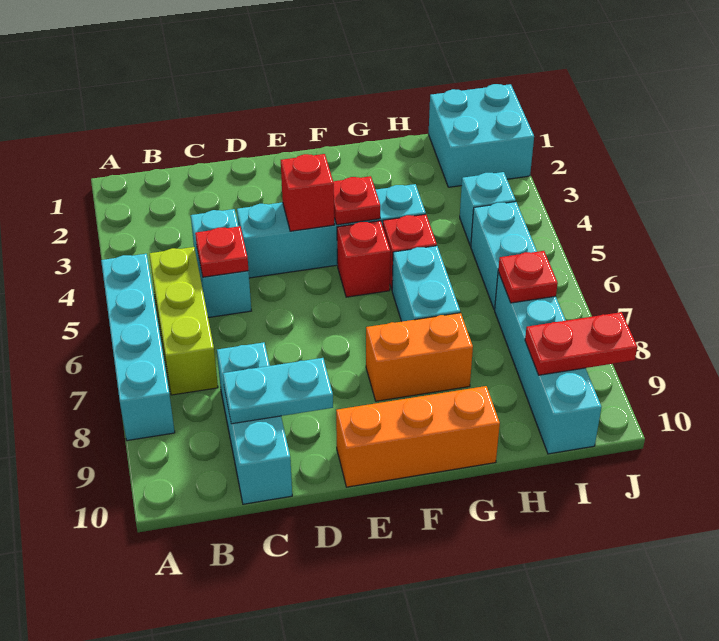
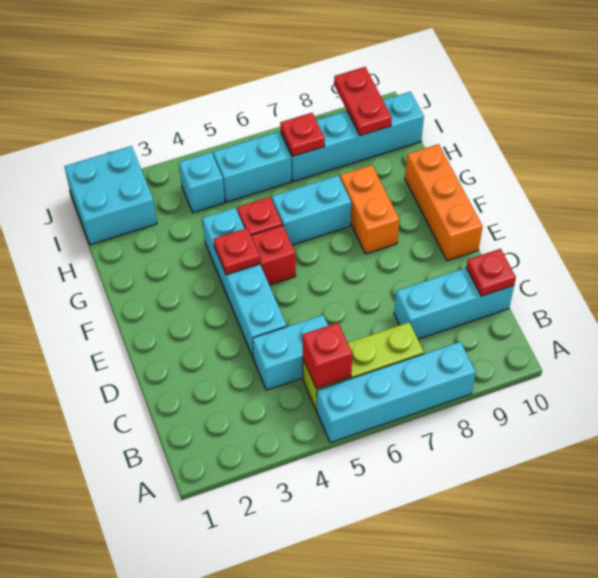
red plate C5 level 2 -> red plate C10 level 2
cyan plate C9:D9 level 2 -> none
red brick E4 level 2 -> red brick B5 level 2

